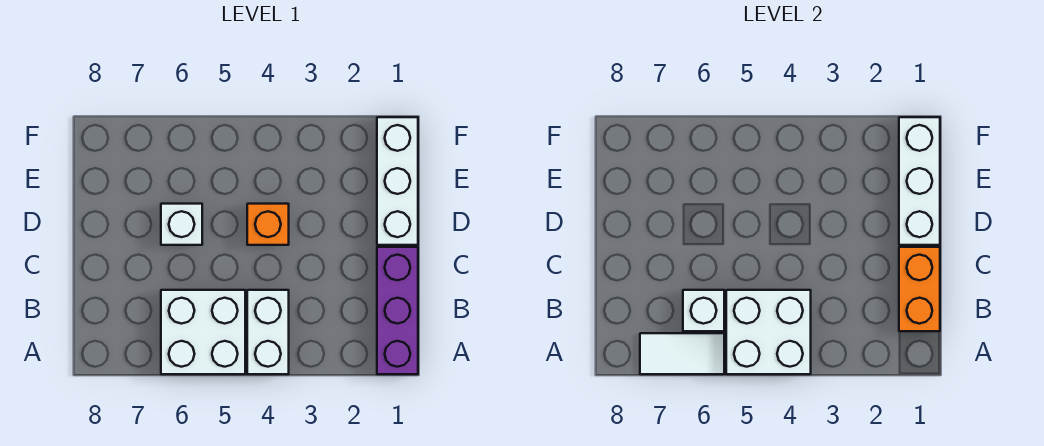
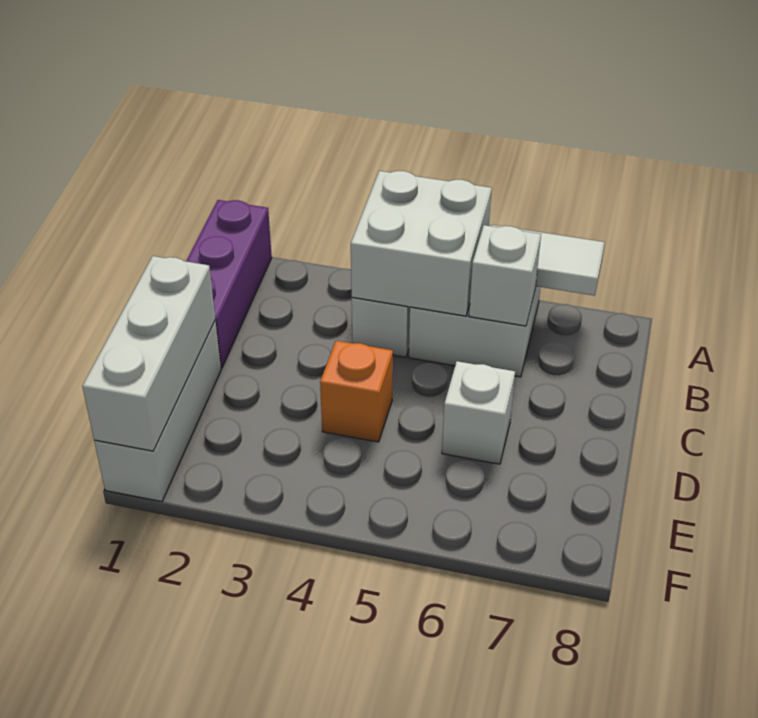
orange brick B1:C1 level 2 -> none

